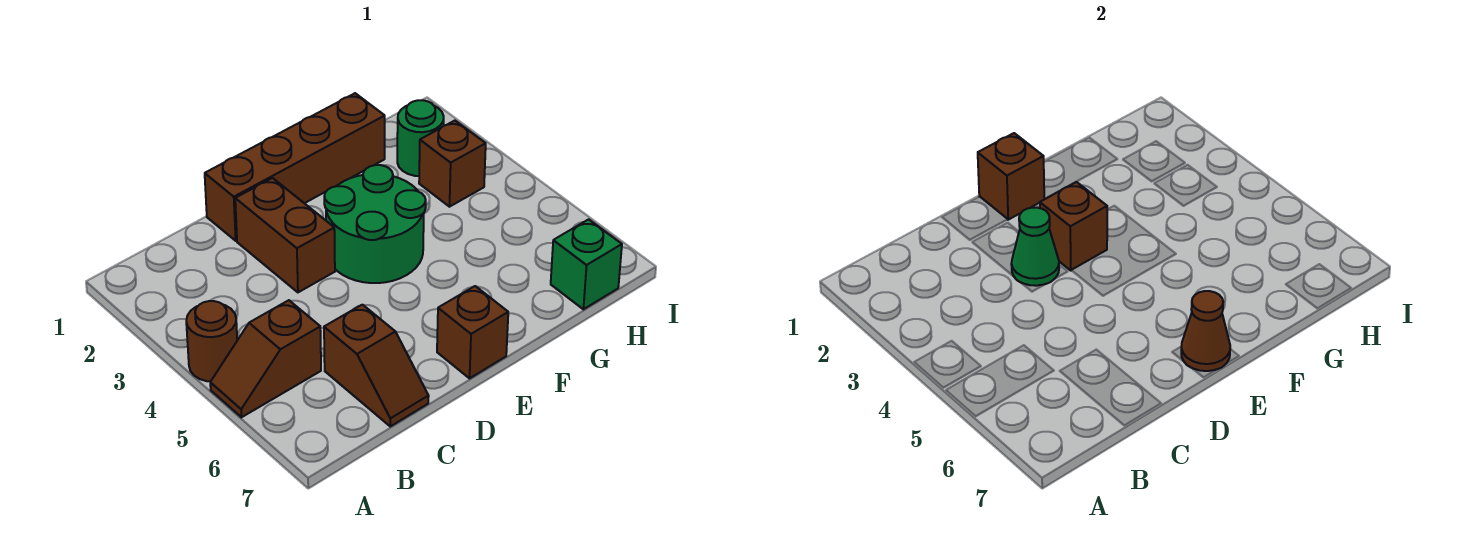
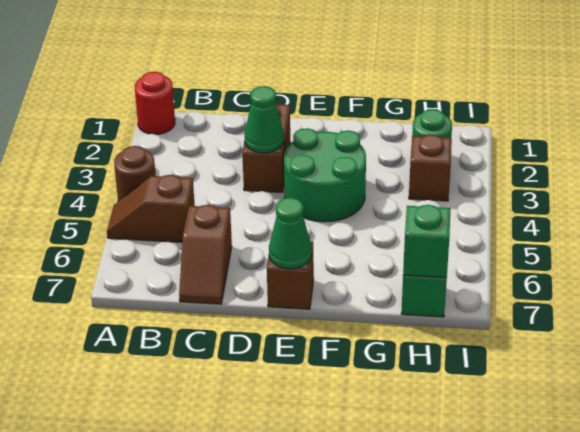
none -> red round brick A1 level 1
brown brick D1:G1 level 1 -> none
brown brick E1 level 2 -> none
brown brick E3 level 2 -> none
brown cone E7 level 2 -> green cone E7 level 2
none -> green brick H7 level 2

